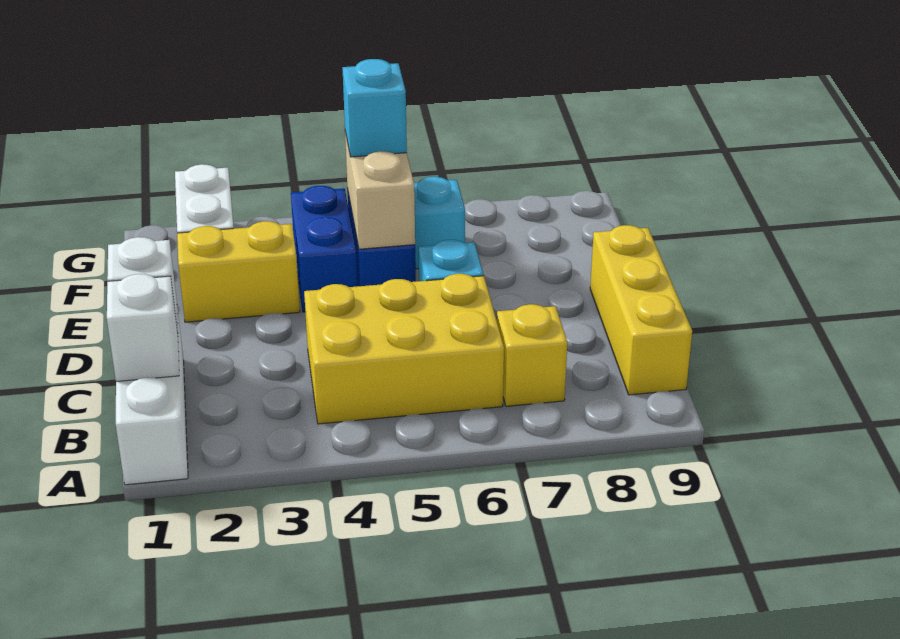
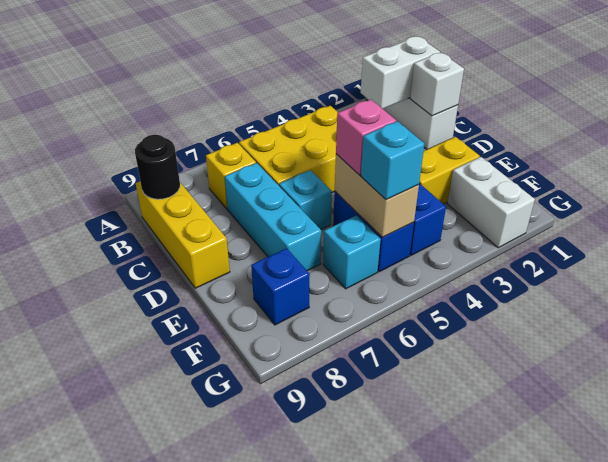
white brick B1 level 2 -> white brick B1:B2 level 2
none -> black round brick B9 level 2
none -> cyan brick C7:E7 level 1
none -> pink brick E5 level 3
none -> blue brick F8 level 1

